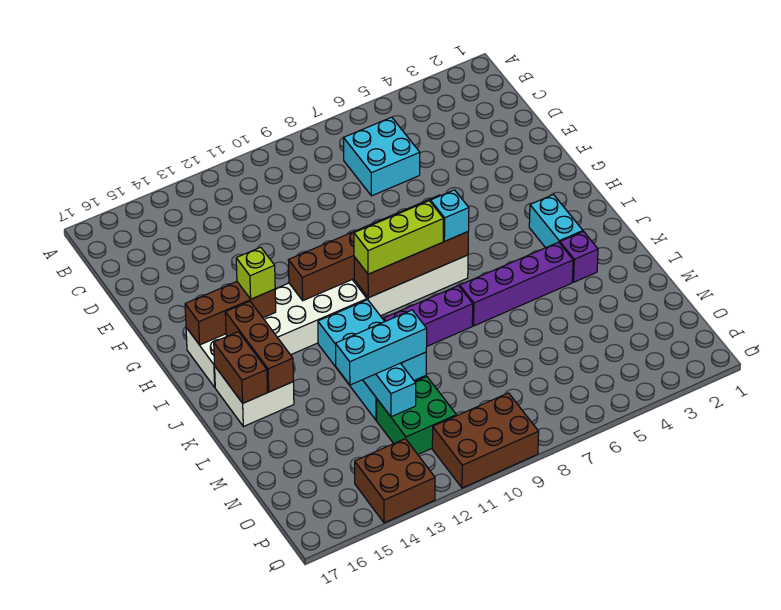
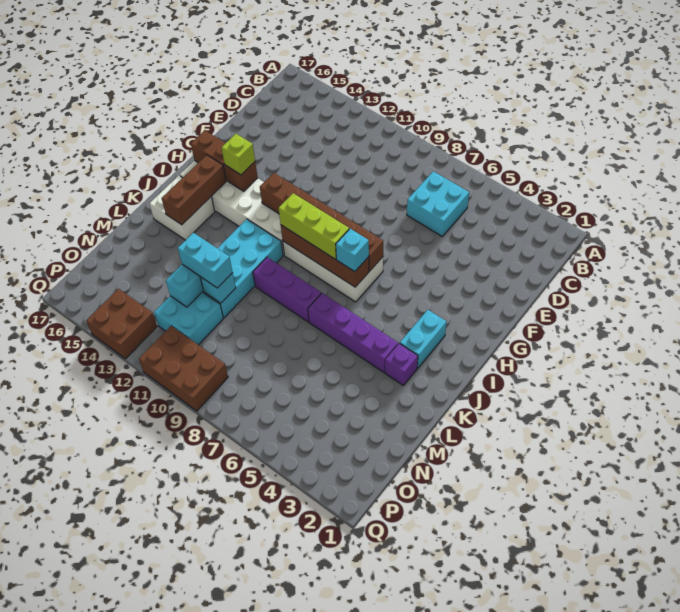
brown brick J16:K16 level 2 -> none
cyan brick M11:M13 level 3 -> cyan brick M11:M12 level 3
green brick N11:O12 level 1 -> cyan brick N11:O12 level 1

